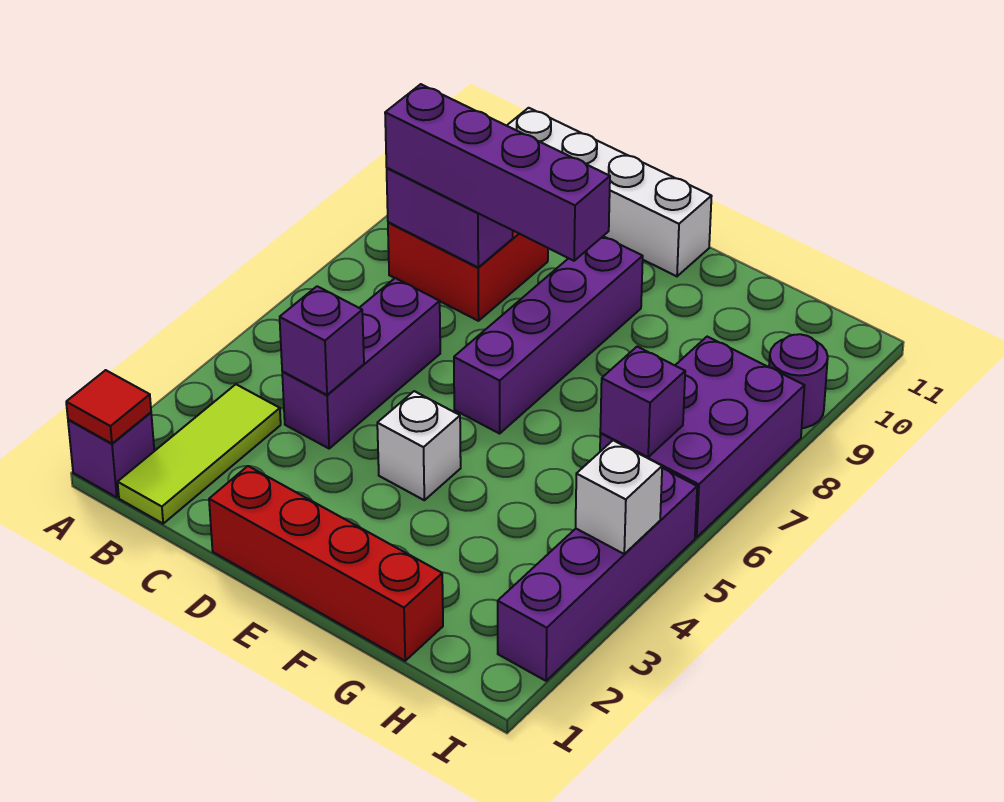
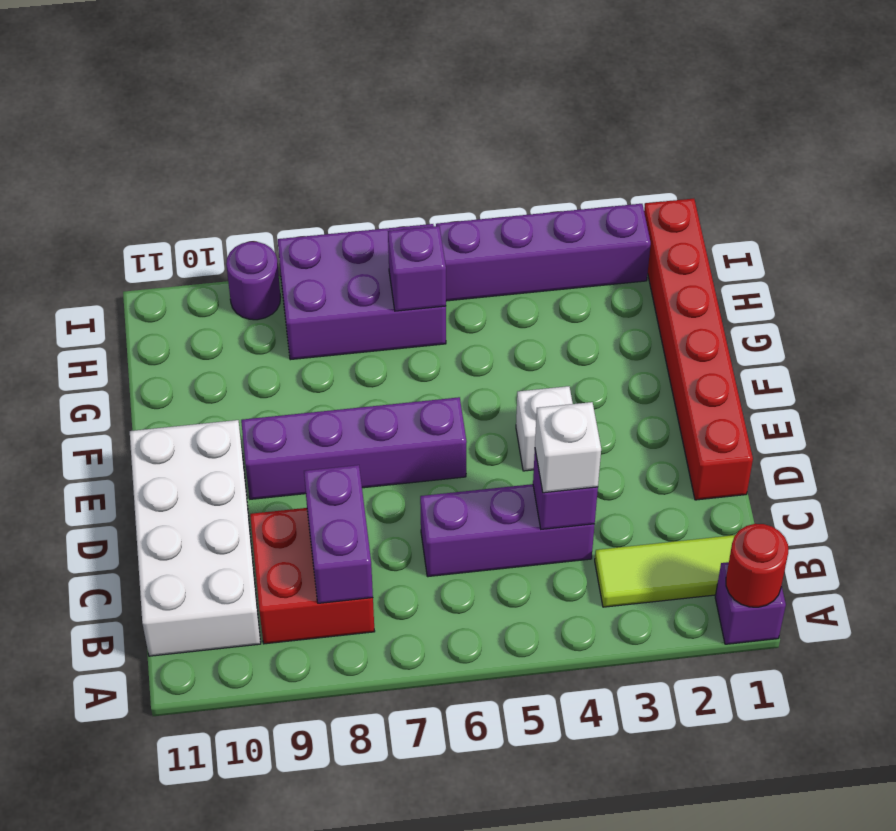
red tile A1 level 2 -> red round brick A1 level 2
purple brick B8:E8 level 3 -> none
white brick B11:E11 level 1 -> white brick B10:E11 level 1
red brick D1:G1 level 1 -> red brick D1:I1 level 1
white brick I4 level 2 -> white brick C4 level 3

